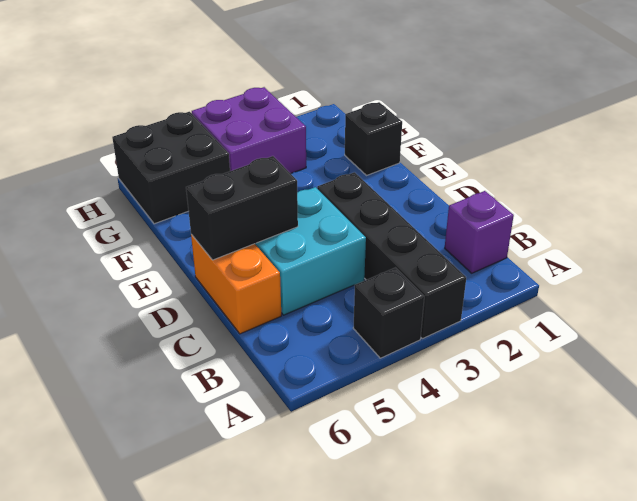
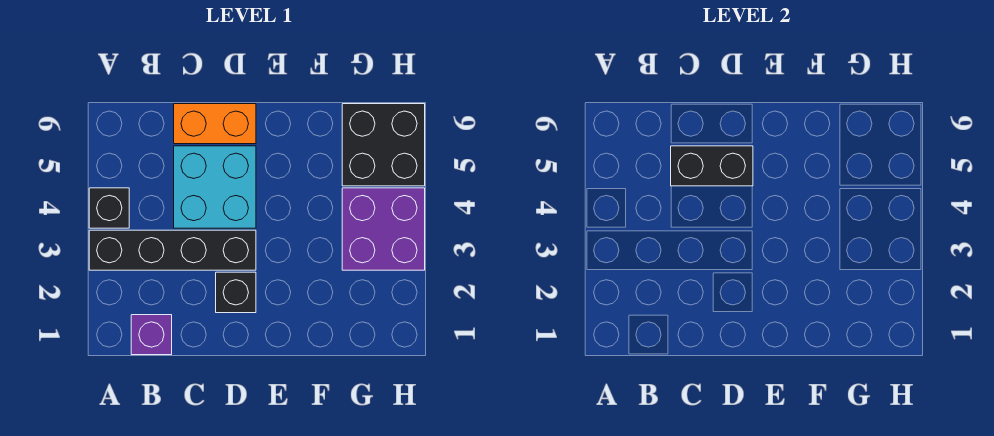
black brick D5:D6 level 2 -> black brick C5:D5 level 2
black brick F1 level 1 -> black brick D2 level 1

